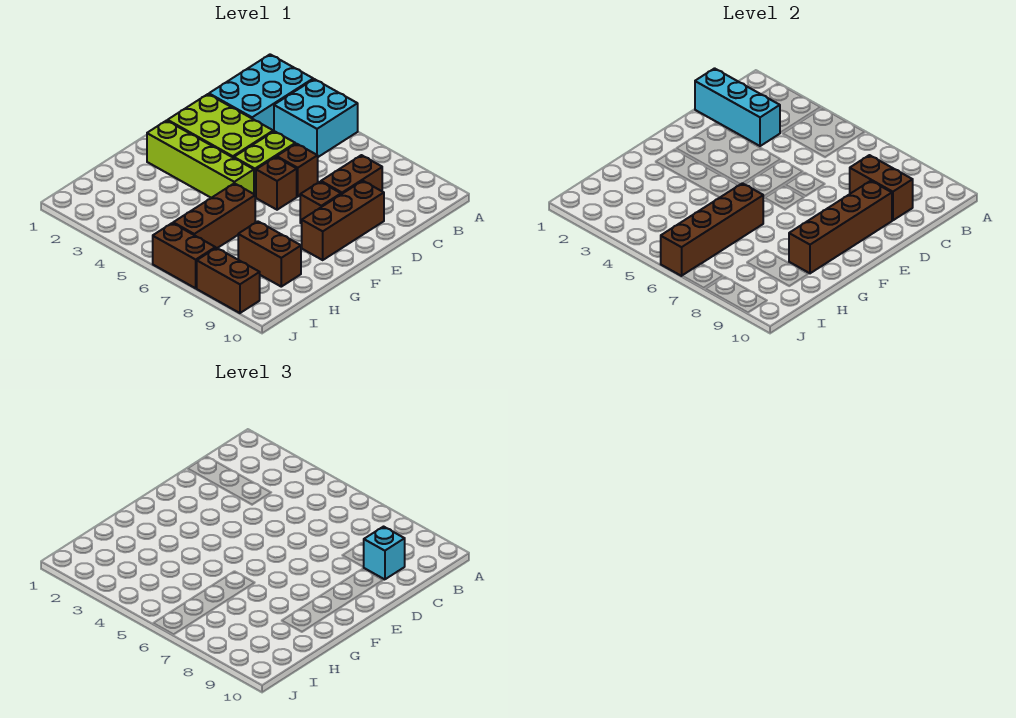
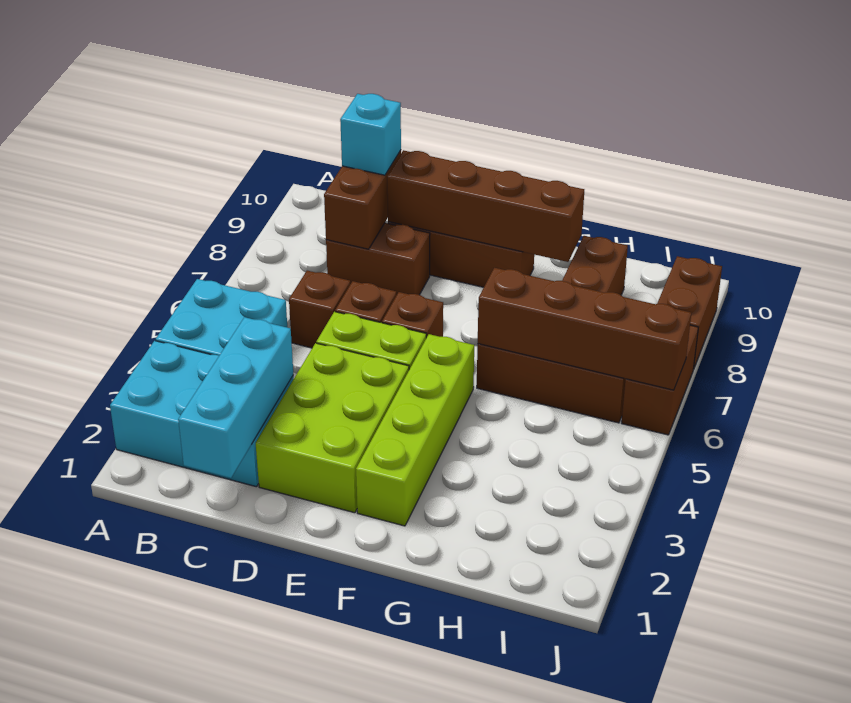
brown brick E8 level 1 -> brown brick C6 level 1

